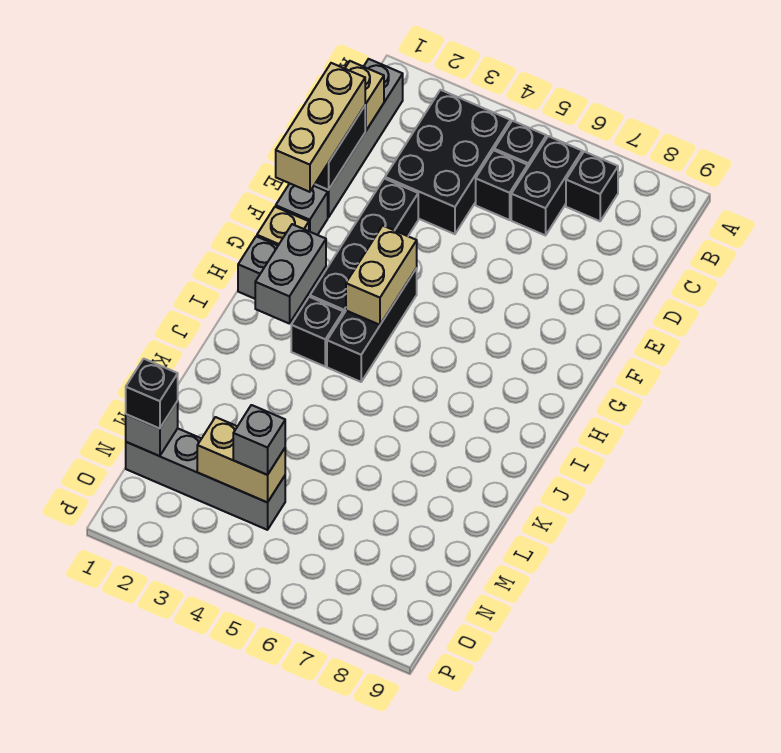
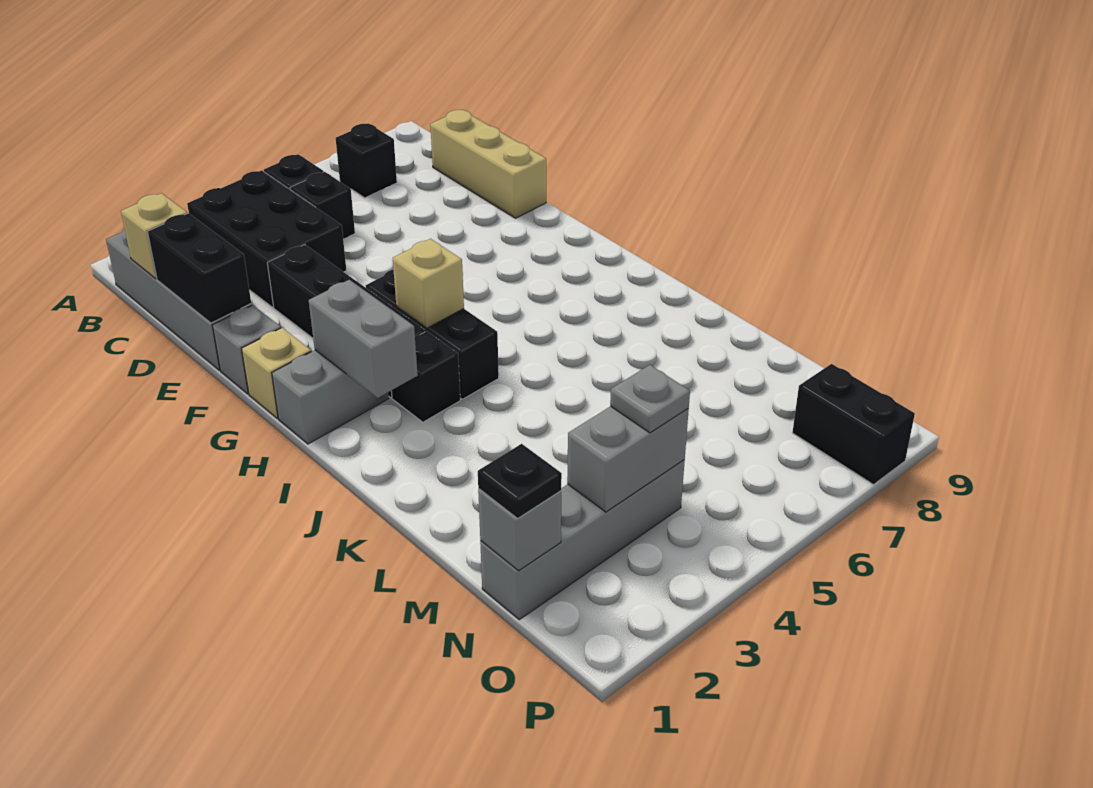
black brick B6:C6 level 1 -> black brick O8:P8 level 1
tan brick D1:F1 level 3 -> tan brick C9:E9 level 1
tan brick G4:H4 level 2 -> tan brick H4 level 2
black brick N1 level 3 -> black plate N1 level 3
tan brick N3:N4 level 2 -> grey brick N3:N4 level 2
grey brick N4 level 3 -> grey plate N4 level 3

